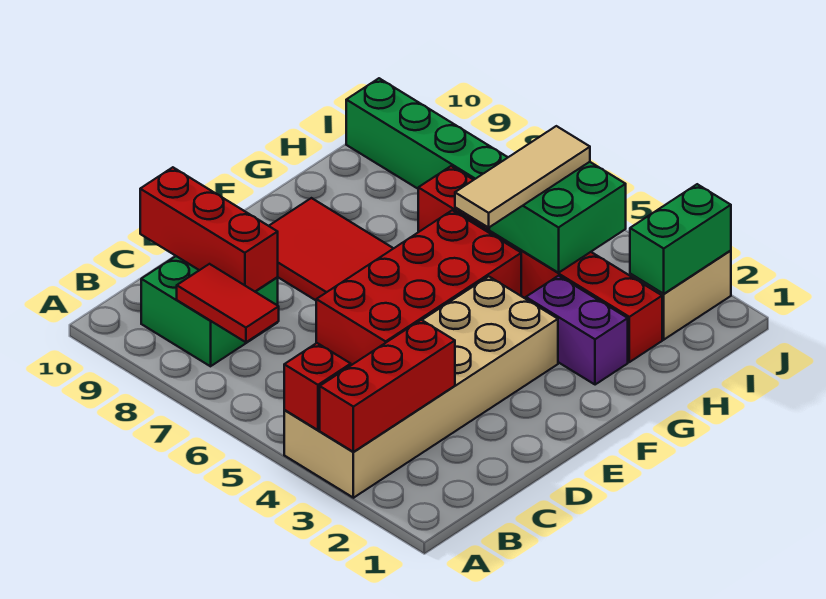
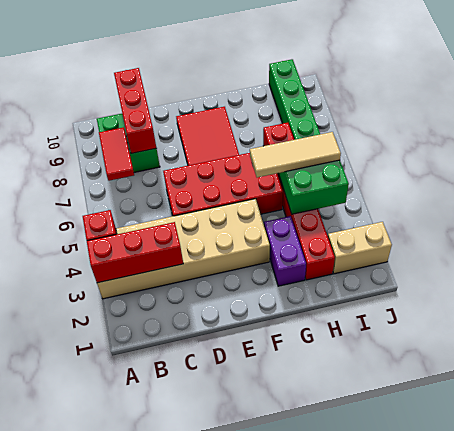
green brick I2:J2 level 2 -> none

